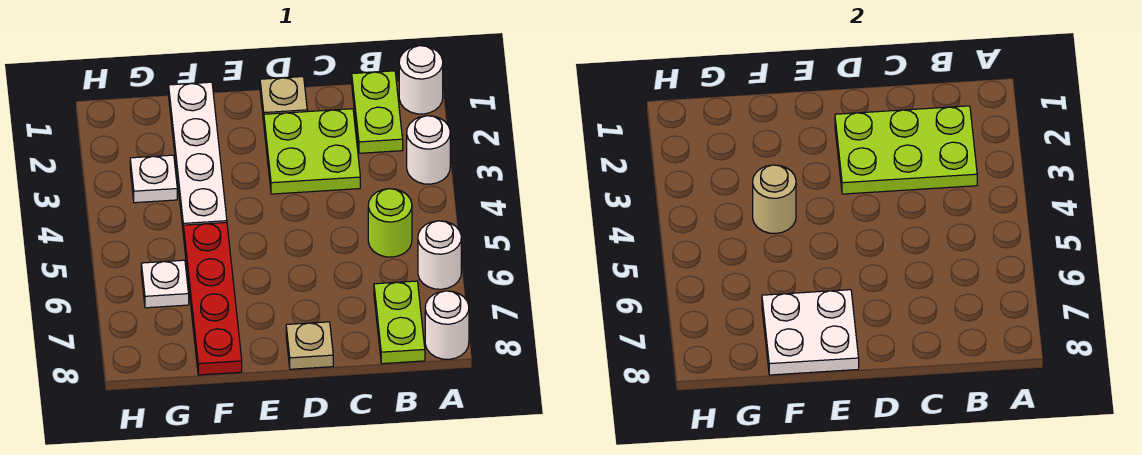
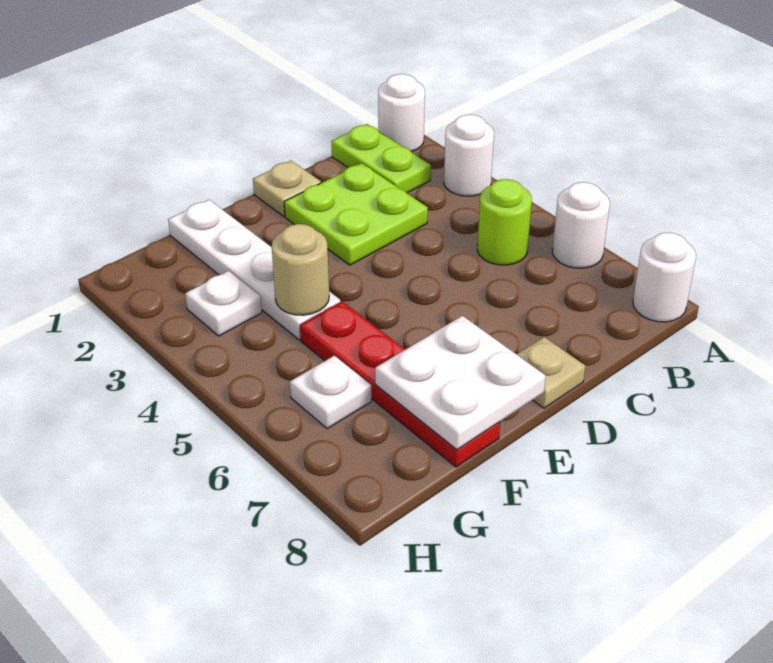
lime plate B2:D3 level 2 -> none
lime plate B7:B8 level 1 -> none

